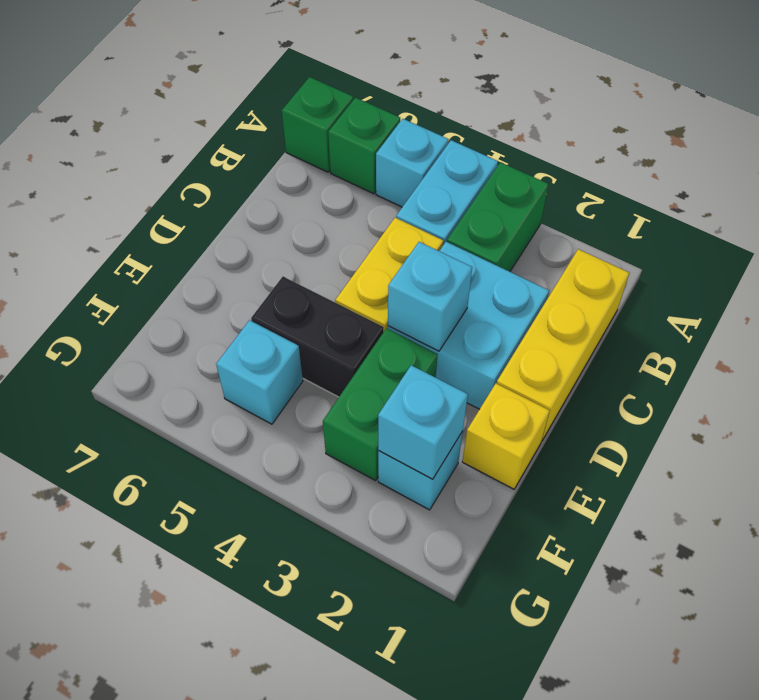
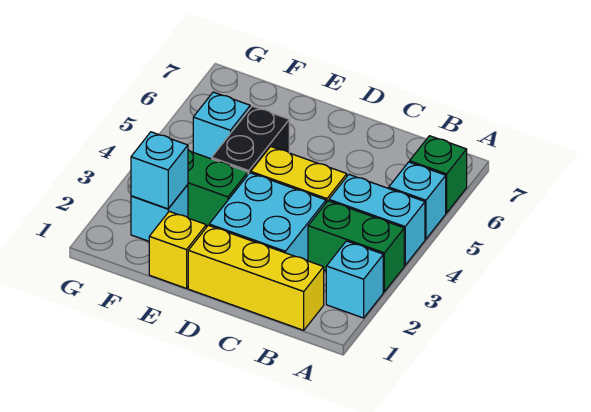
green brick A7 level 1 -> none
cyan brick D3 level 2 -> cyan brick A2 level 1

